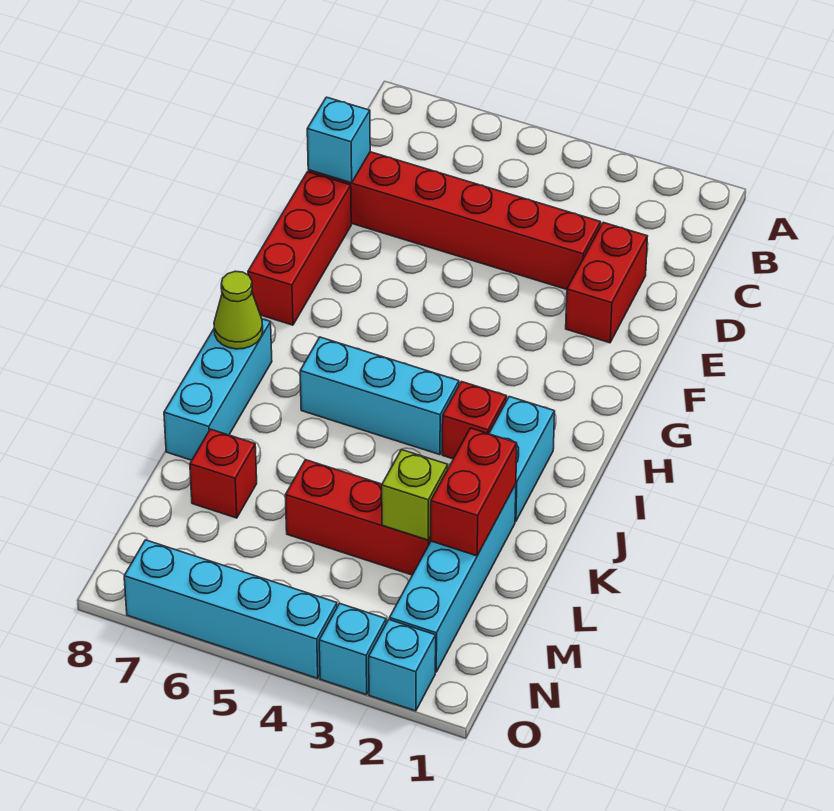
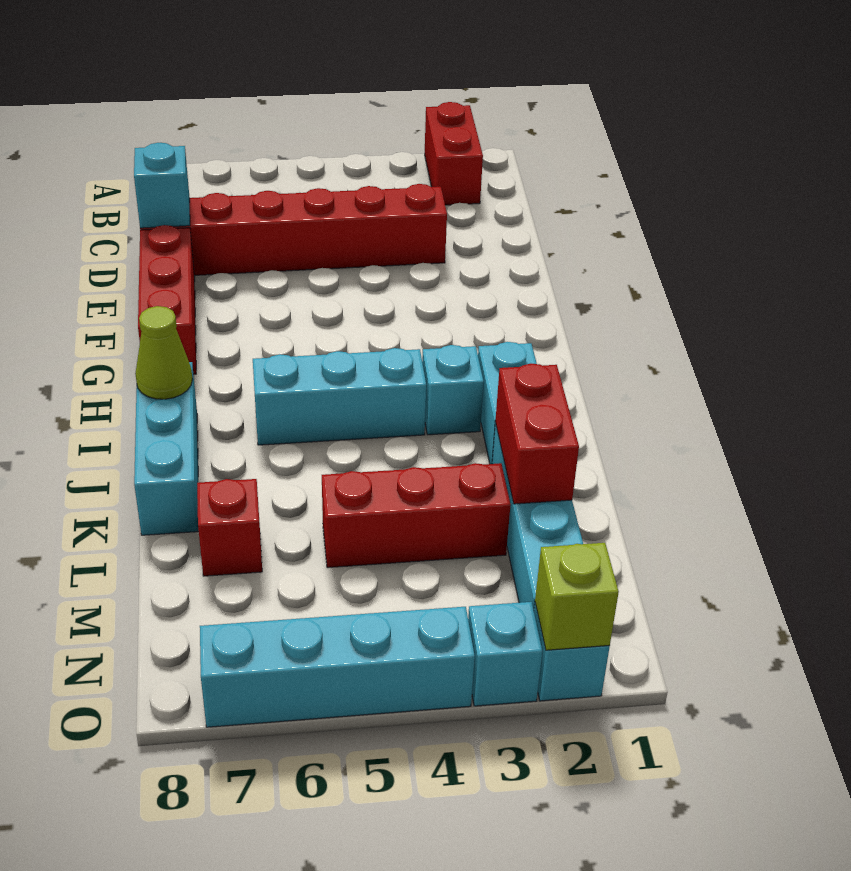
red brick D2:E2 level 1 -> red brick A2:B2 level 1
red brick I3 level 1 -> cyan brick I3 level 1
lime brick L3 level 2 -> lime brick O2 level 2

